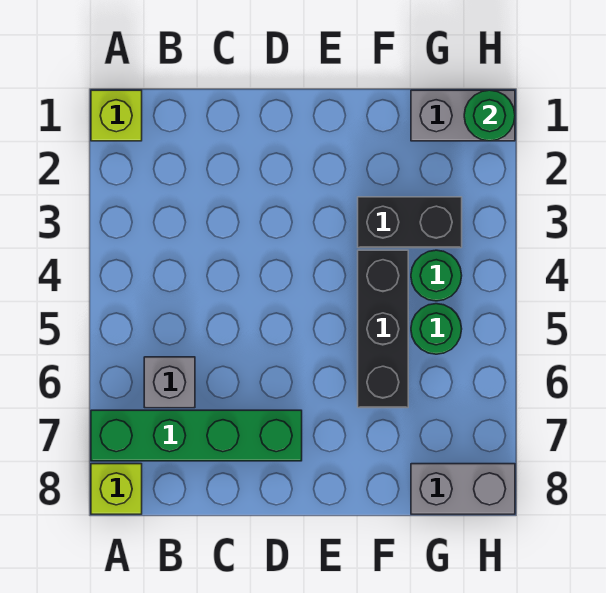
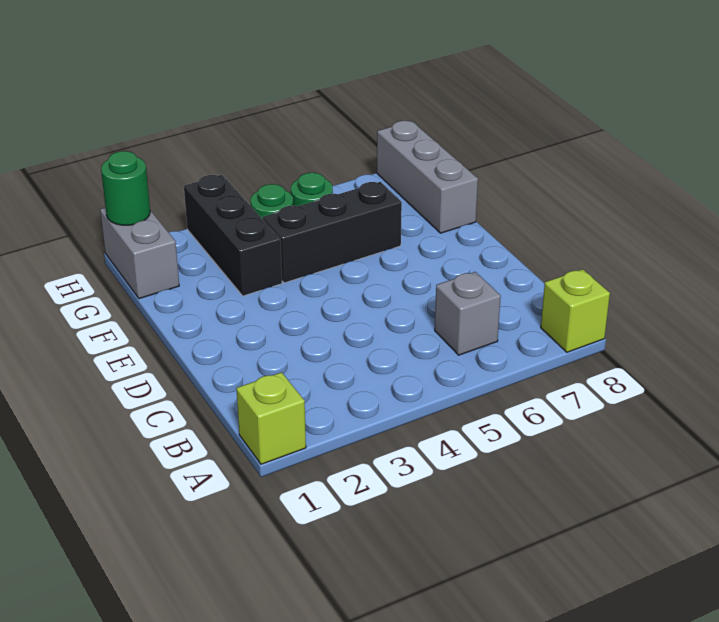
green brick A7:D7 level 1 -> none
black brick F3:G3 level 1 -> black brick F3:H3 level 1
grey brick G8:H8 level 1 -> grey brick F8:H8 level 1

